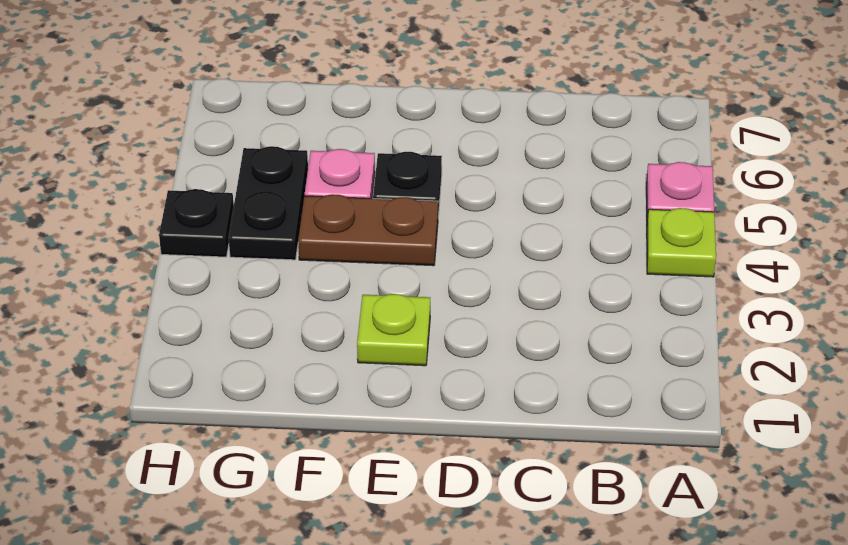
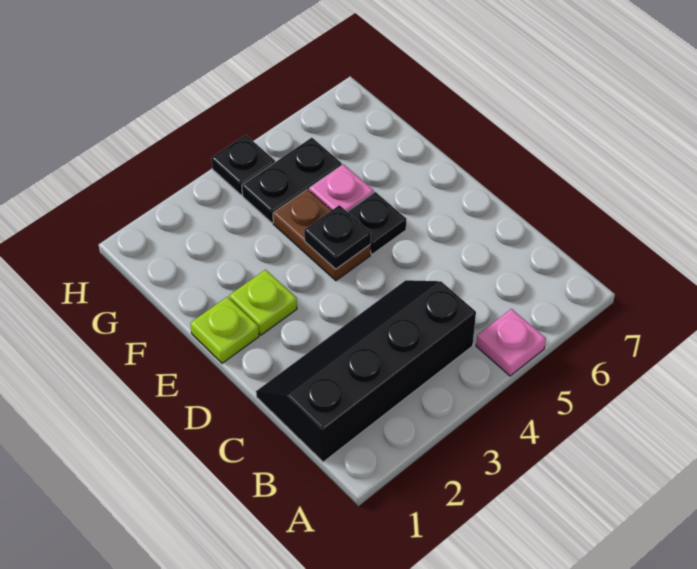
lime plate A4 level 1 -> lime plate E1 level 1
none -> black slope B1:C4 level 1 top B
none -> black plate E4 level 2

